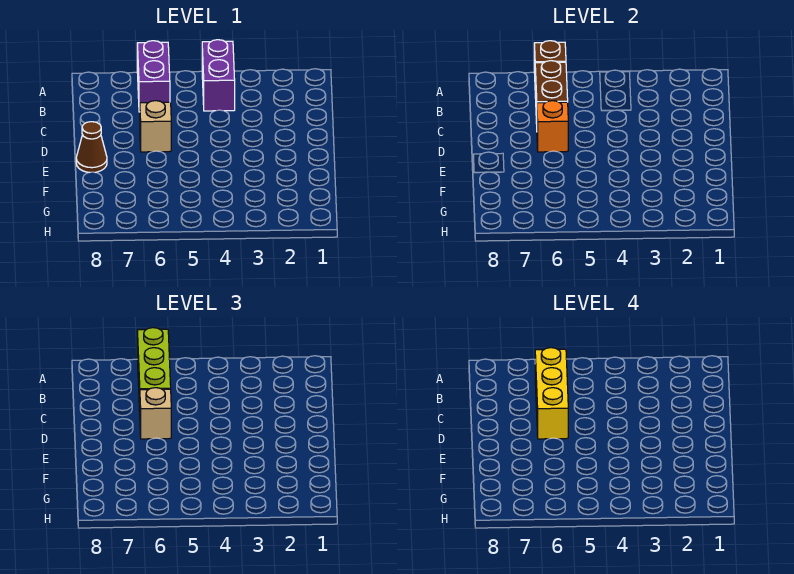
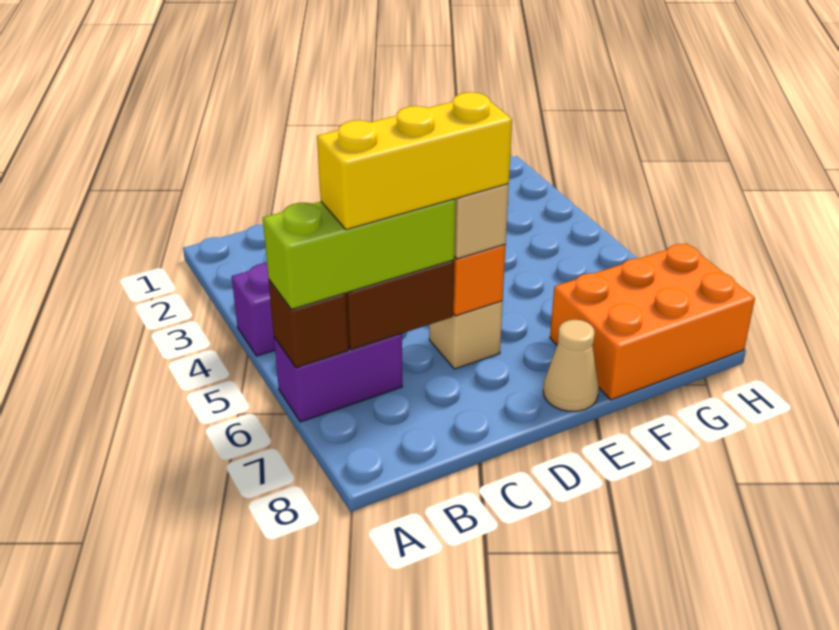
brown cone E8 level 1 -> tan cone E8 level 1
none -> orange brick F7:H8 level 1

